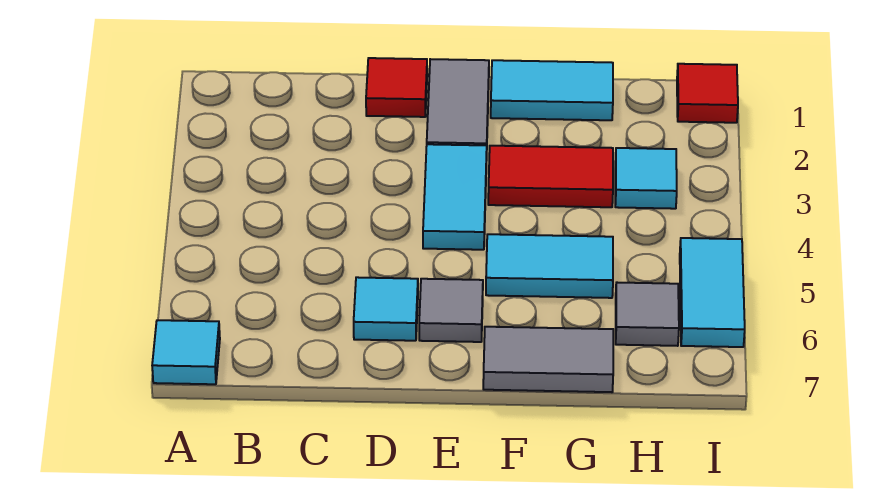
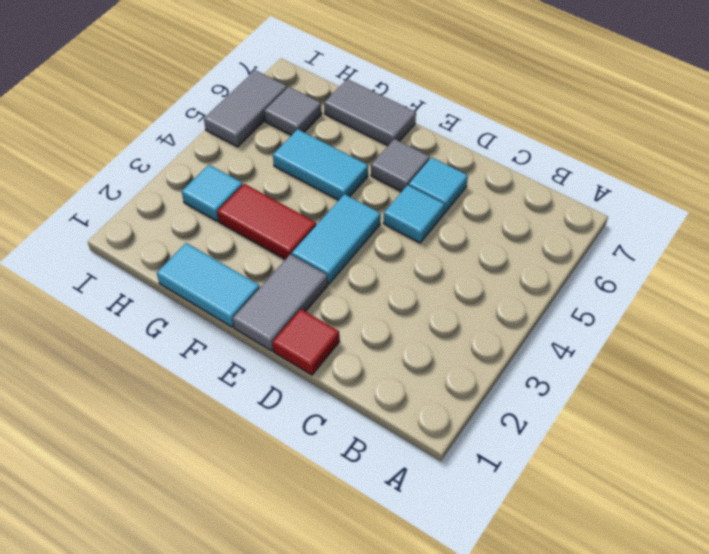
cyan tile A7 level 1 -> cyan tile D5 level 1
red tile I1 level 1 -> none
cyan tile I5:I6 level 1 -> grey tile I5:I6 level 1

